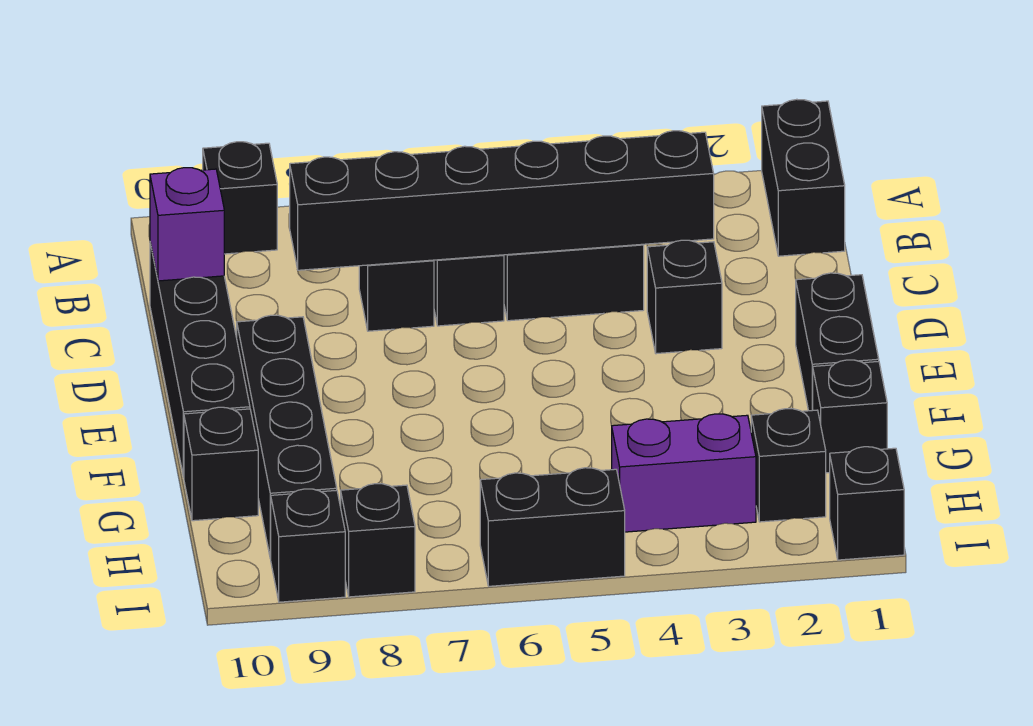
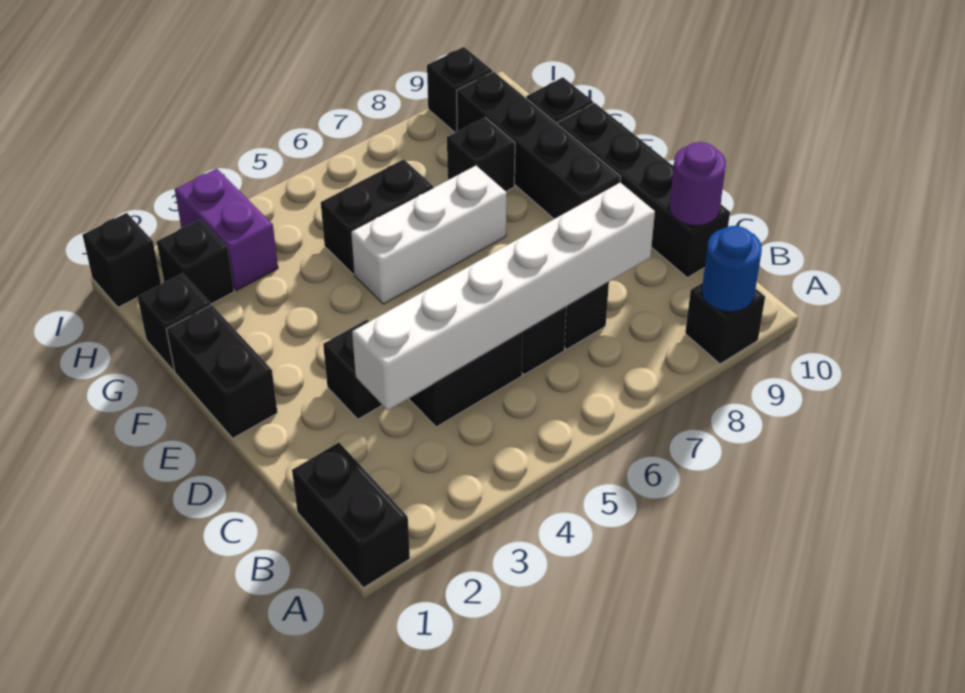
none -> blue round brick A9 level 2
black brick C3:C8 level 2 -> white brick C3:C8 level 2
purple brick C10 level 2 -> purple round brick C10 level 2
none -> white brick F5:F7 level 1
purple brick H3:H4 level 1 -> purple brick H3:I3 level 1
black brick I5:I6 level 1 -> black brick G5:G6 level 1
black brick I8 level 1 -> black brick G8 level 1

